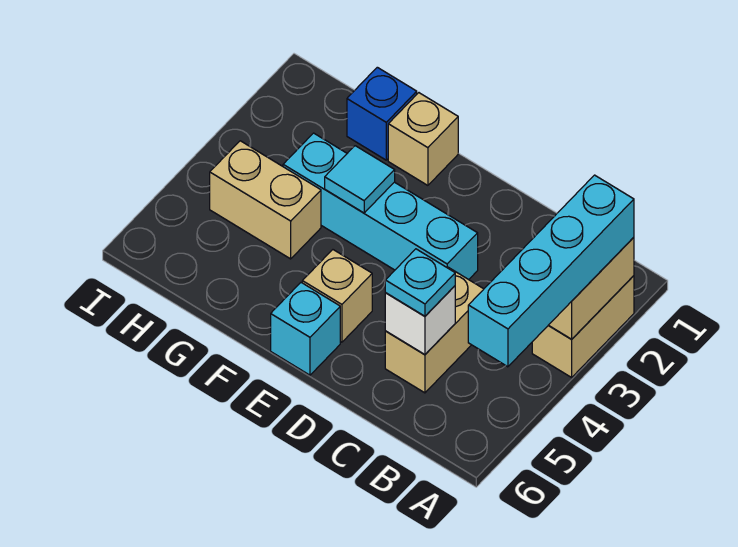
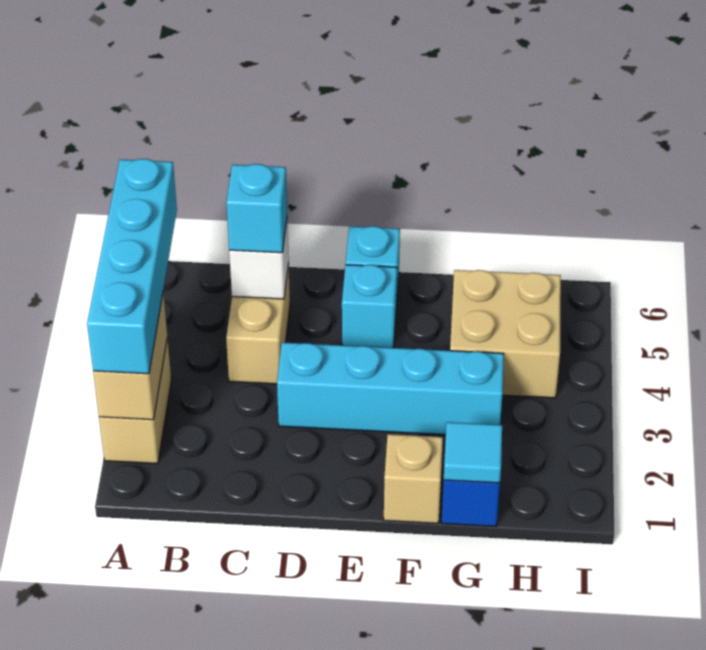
cyan plate C5 level 3 -> cyan brick C5 level 3
tan brick E5 level 1 -> cyan brick E5 level 1
cyan tile F3 level 2 -> cyan tile G1 level 2
tan brick G4:H4 level 1 -> tan brick G4:H5 level 1

